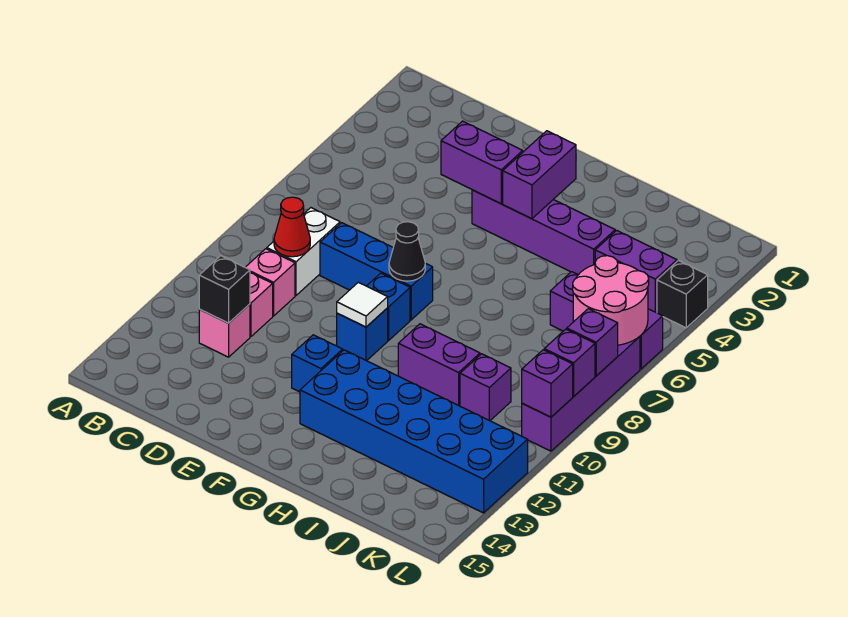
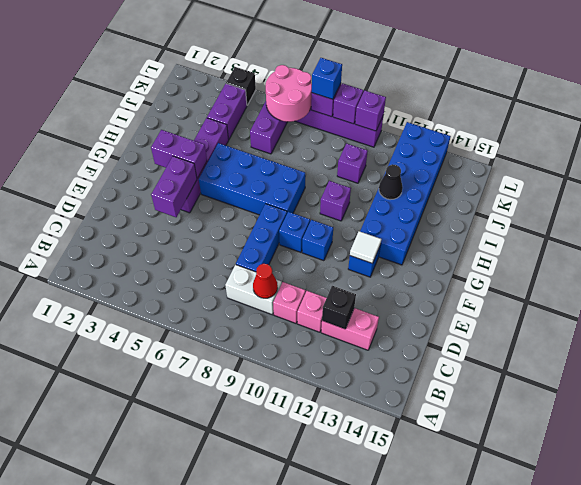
pink brick C12 level 1 -> pink brick C12:C13 level 1
black cone F8 level 2 -> black cone I12 level 2
white tile F10 level 2 -> white tile F12 level 2
none -> blue brick G5:H8 level 1
purple brick H10:I10 level 1 -> purple brick H10 level 1
none -> blue brick L8 level 3

